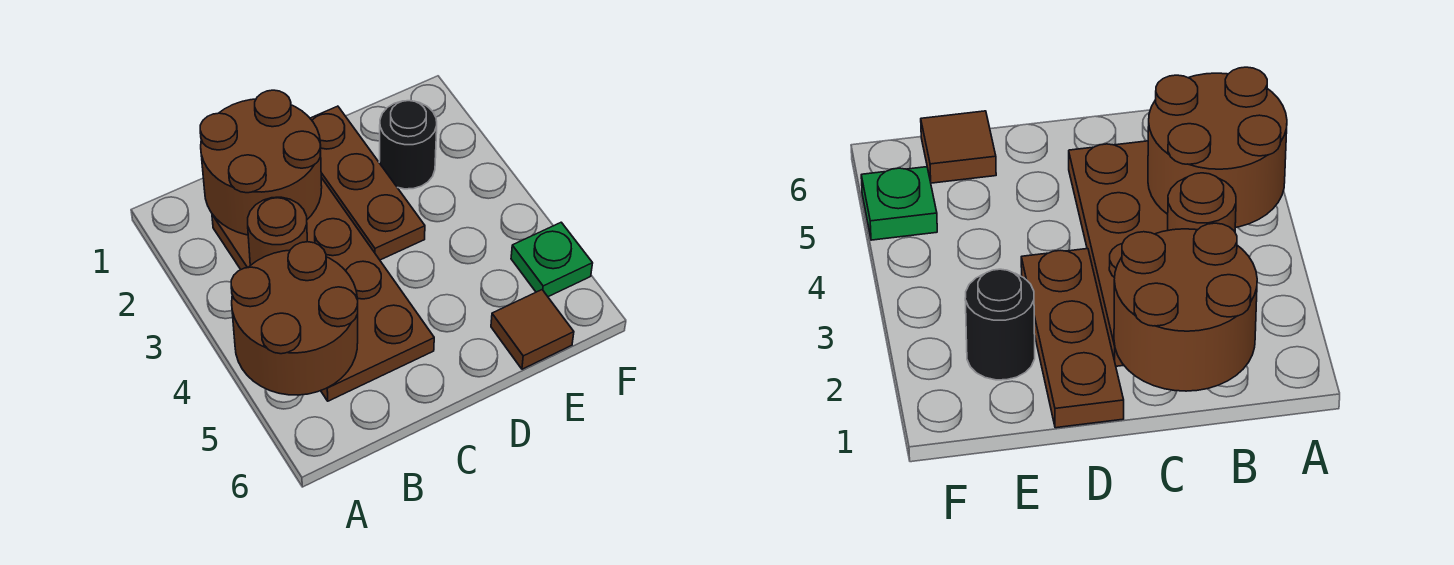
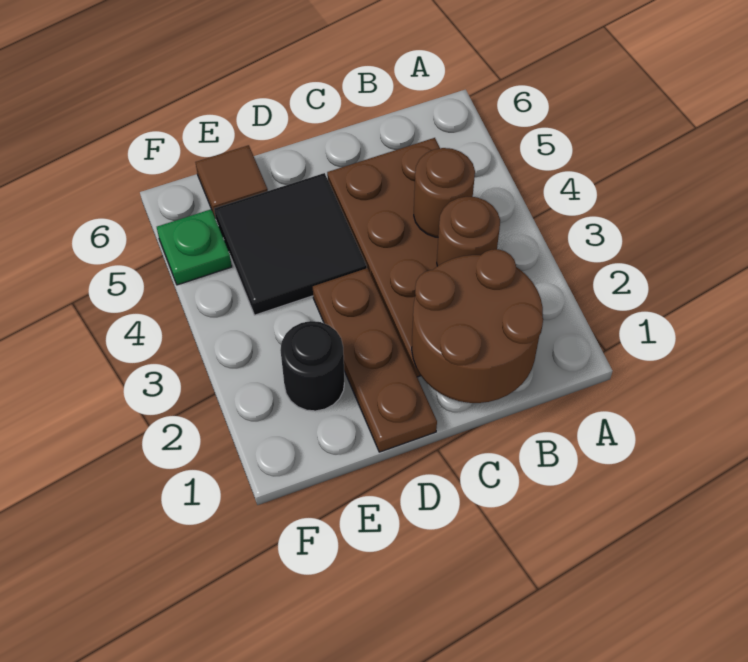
brown round brick A4:B5 level 2 -> brown round brick B4 level 2
none -> black tile D4:E5 level 1

